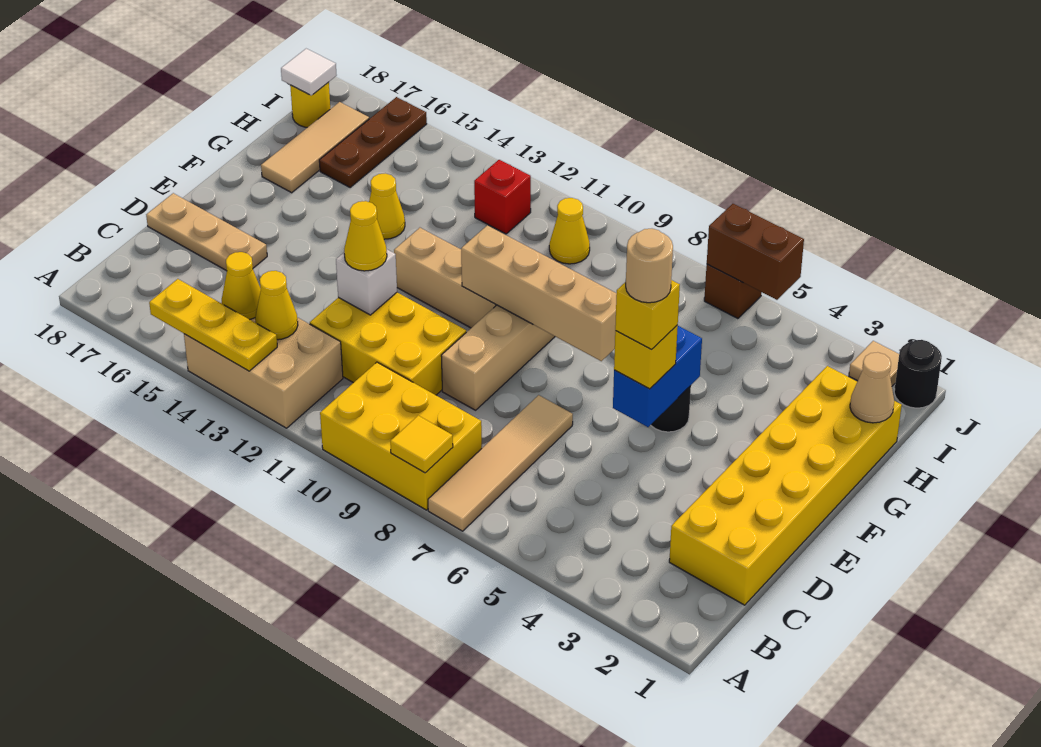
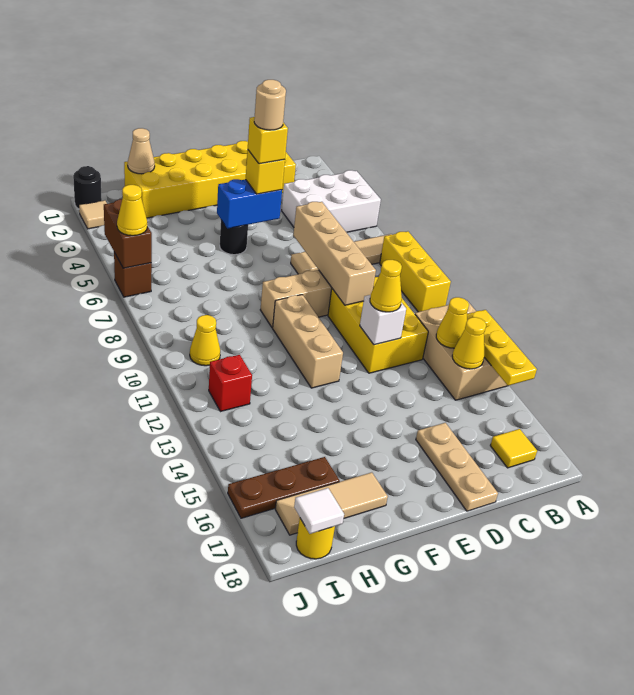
none -> white brick A4:C5 level 1
yellow brick A8:B10 level 1 -> yellow brick A8:A10 level 1
yellow tile A8 level 2 -> yellow tile B17 level 1
tan brick F7:F10 level 2 -> tan brick D7:D10 level 2
yellow cone G14 level 1 -> yellow cone J6 level 3

